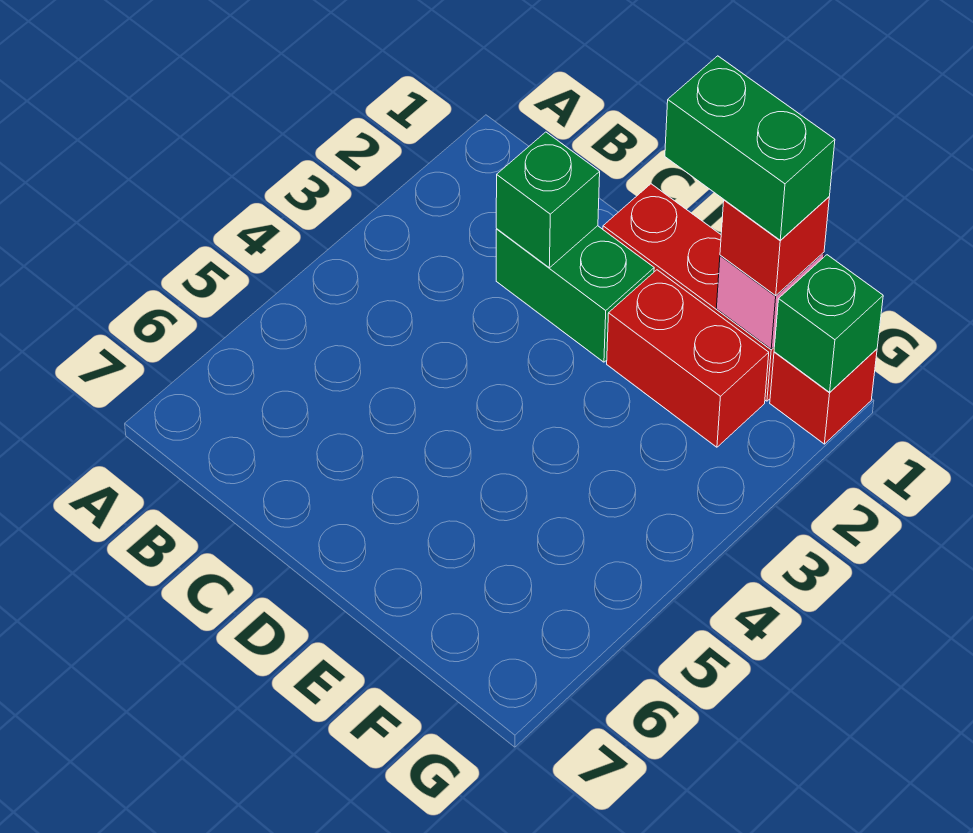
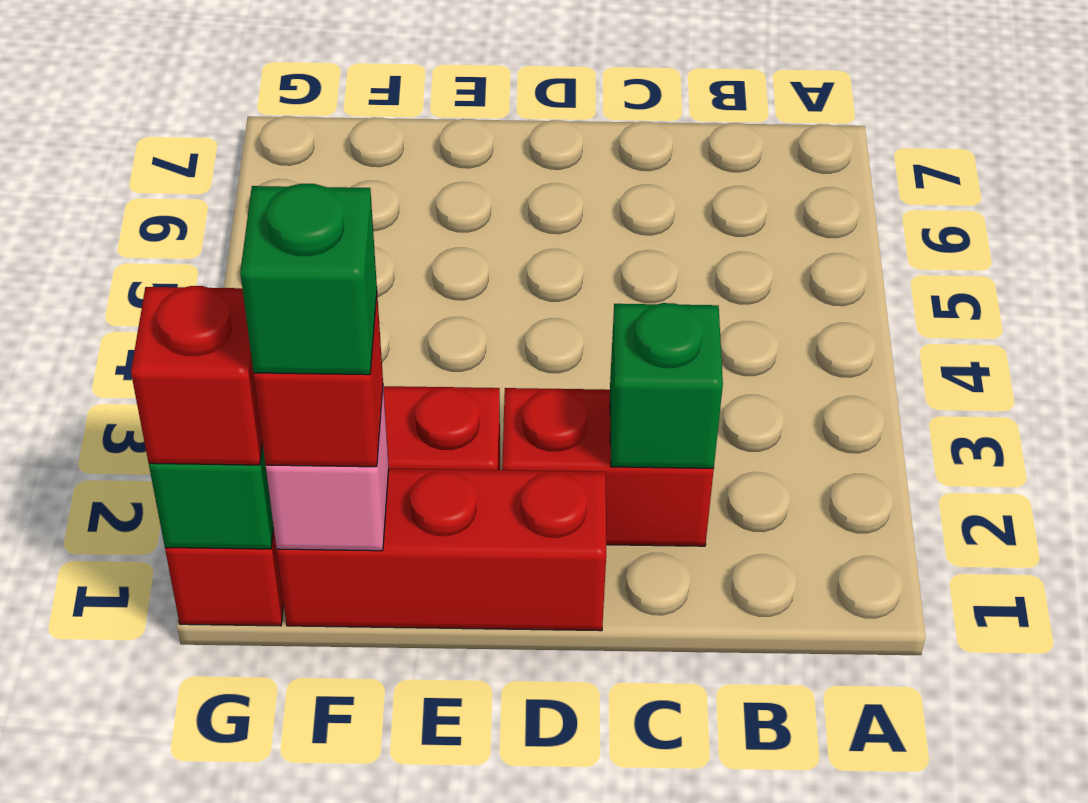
green brick C2:D2 level 1 -> red brick C2:D2 level 1
green brick E1:F1 level 4 -> green brick F1 level 4
none -> red brick G1 level 3

